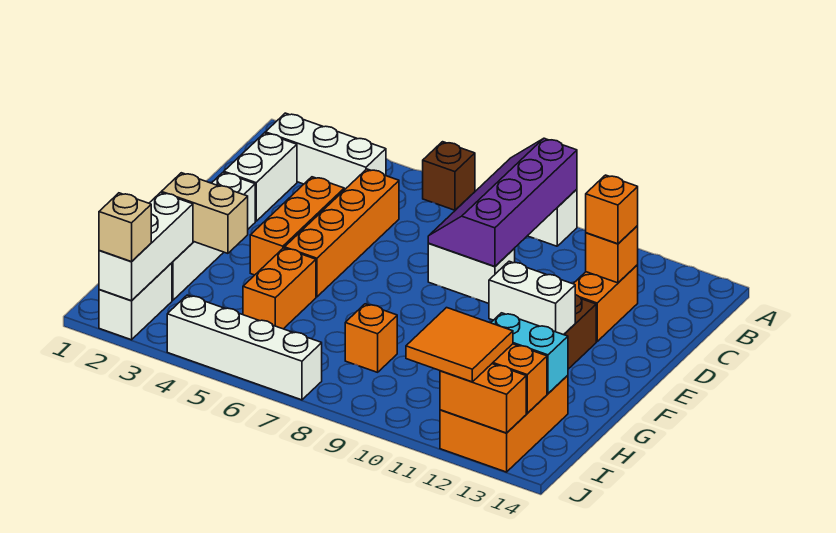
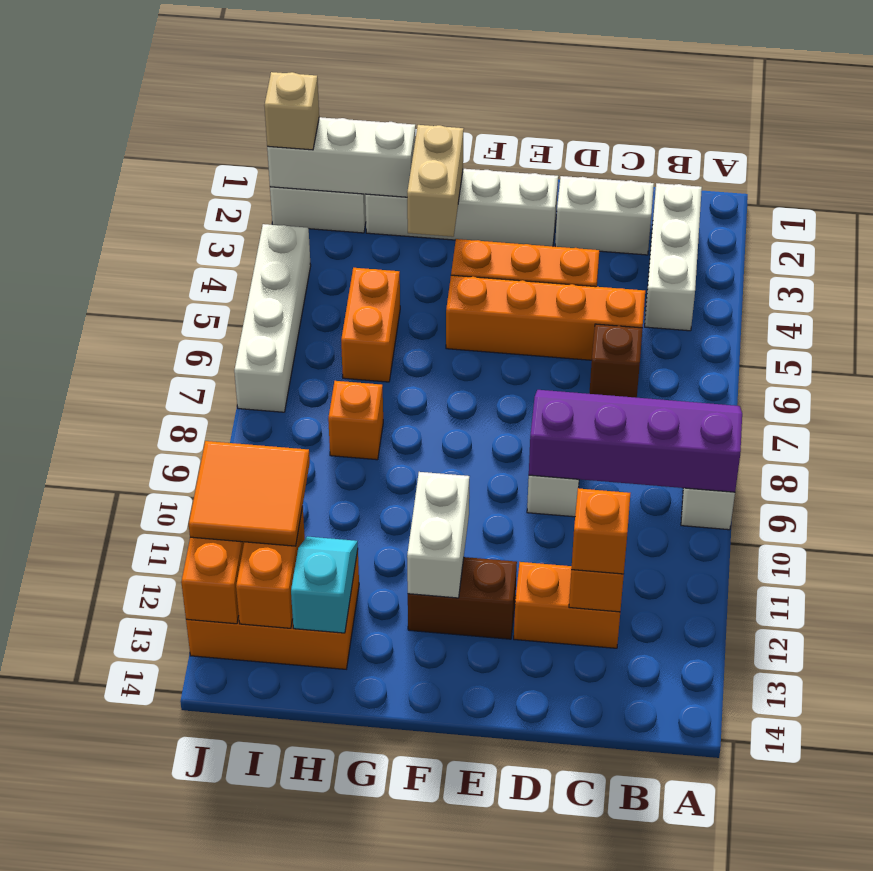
brown brick A6 level 1 -> brown brick C6 level 1
orange brick G5:H5 level 1 -> orange brick H5:H6 level 1
cyan brick H12:H13 level 2 -> cyan slope H12:H13 level 2 top 13

